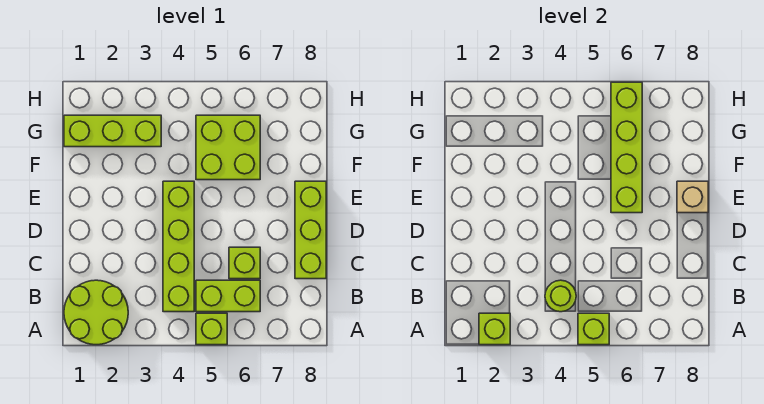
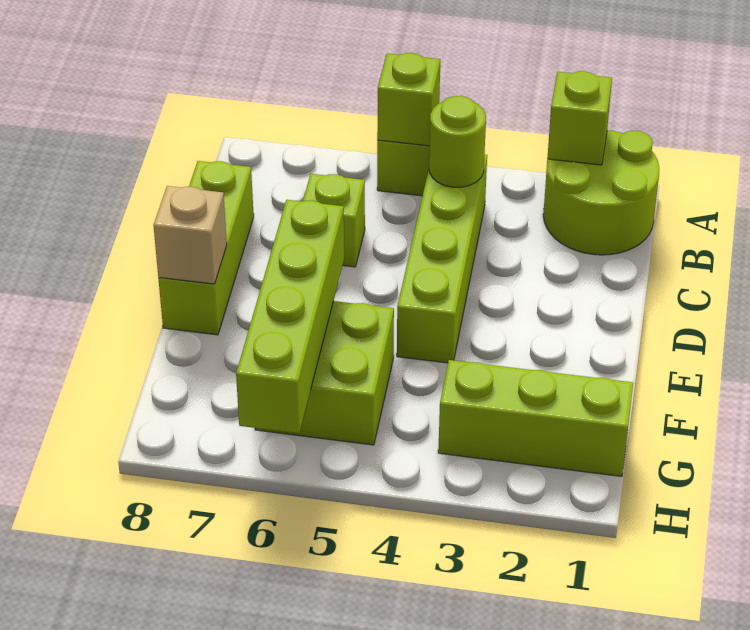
lime brick B5:B6 level 1 -> none

